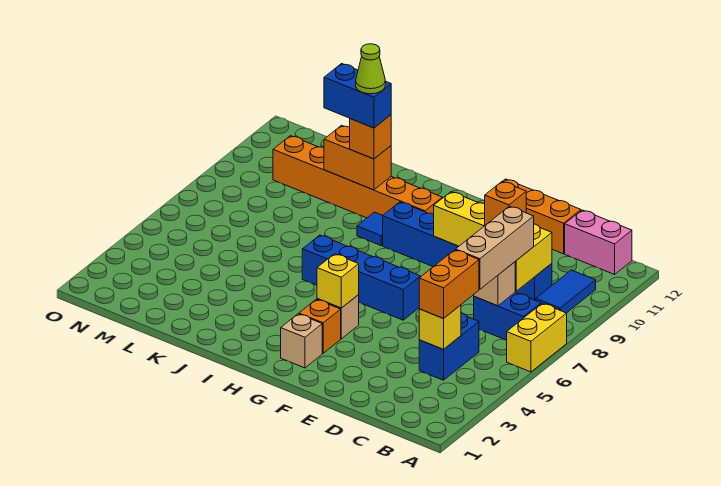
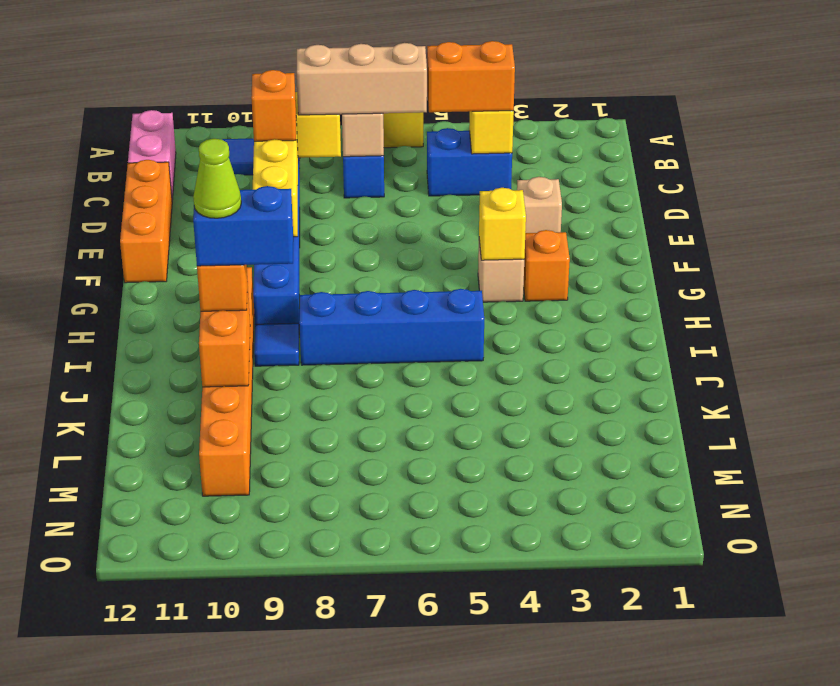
blue brick F6:I6 level 1 -> blue brick I5:I8 level 1
tan brick G2 level 1 -> tan brick E3 level 1
blue brick J10:K10 level 4 -> blue brick J9:J10 level 4

